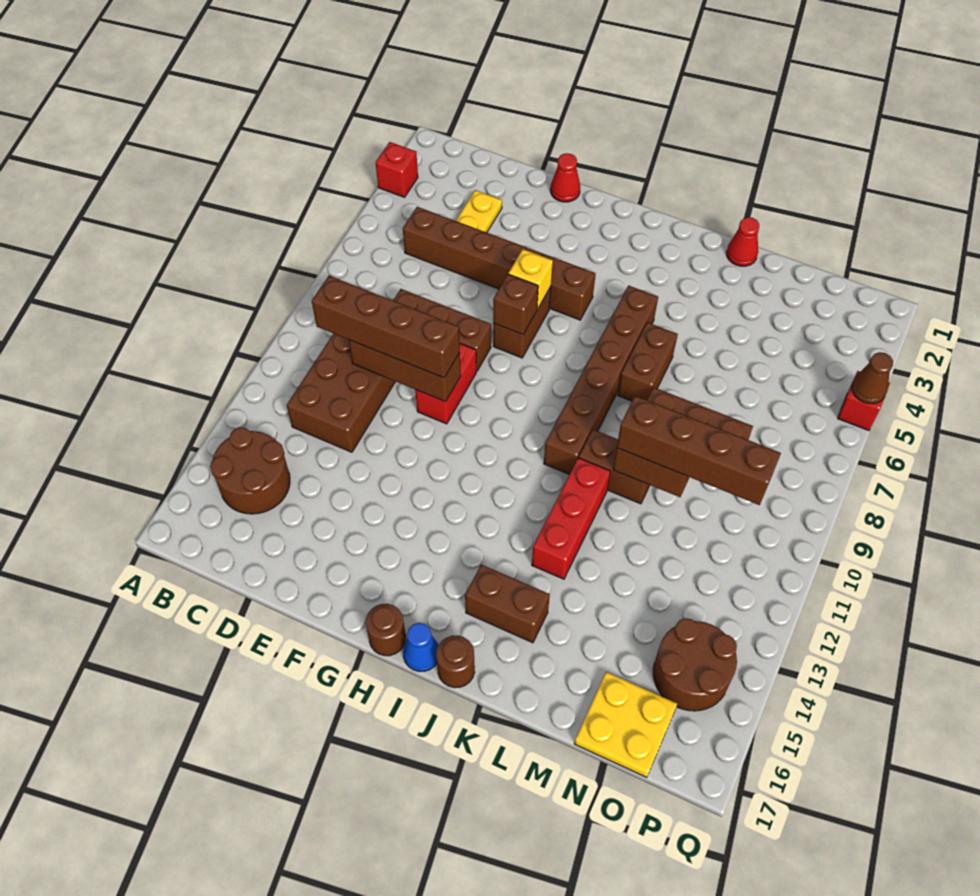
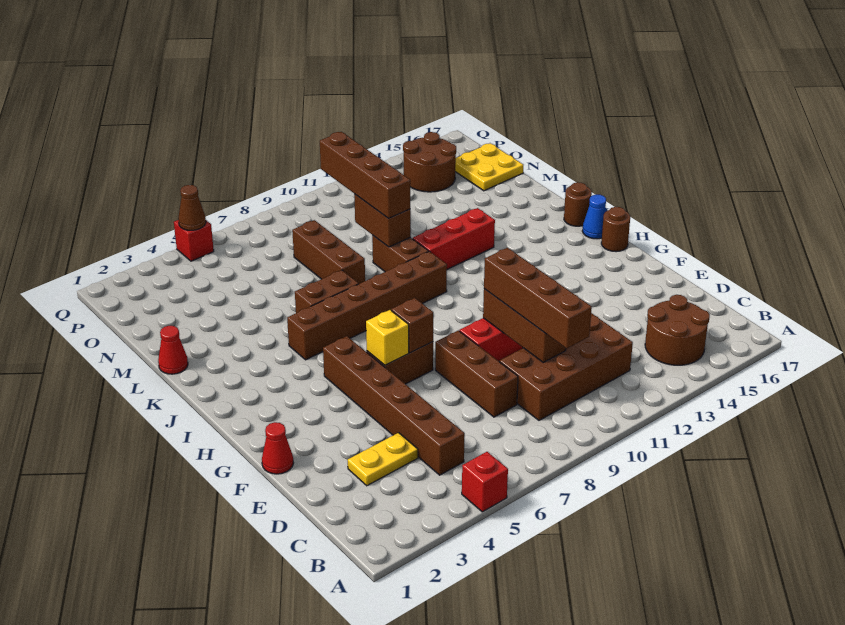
red brick A3 level 1 -> red brick A5 level 1
brown brick J15:K15 level 1 -> none

